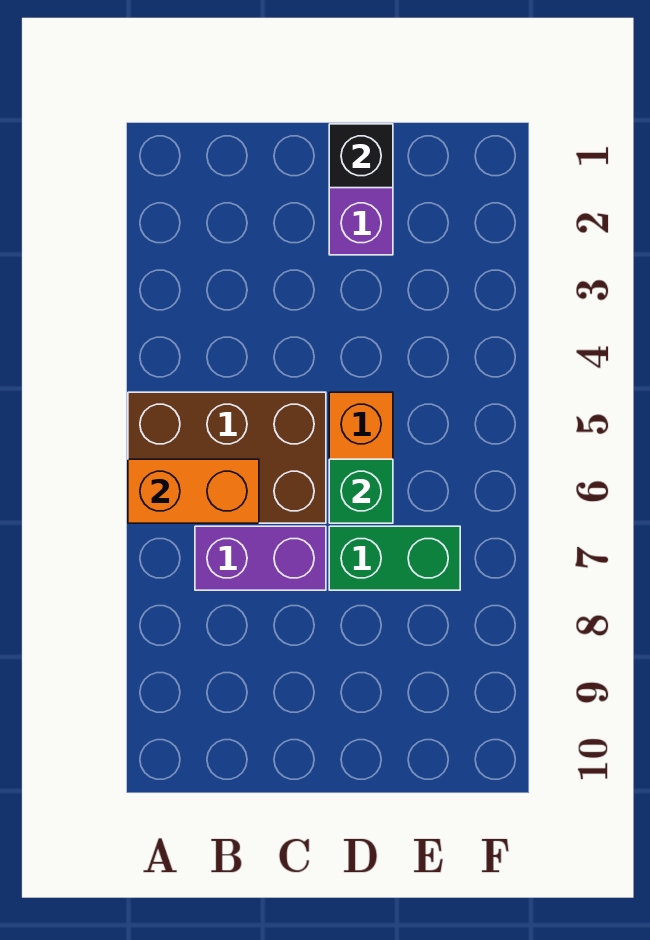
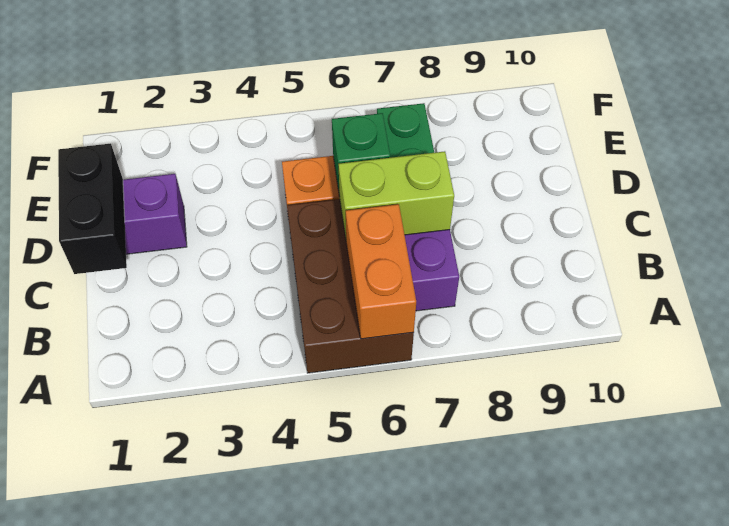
none -> lime brick C6:C7 level 2
black brick D1 level 2 -> black brick C1:D1 level 2

